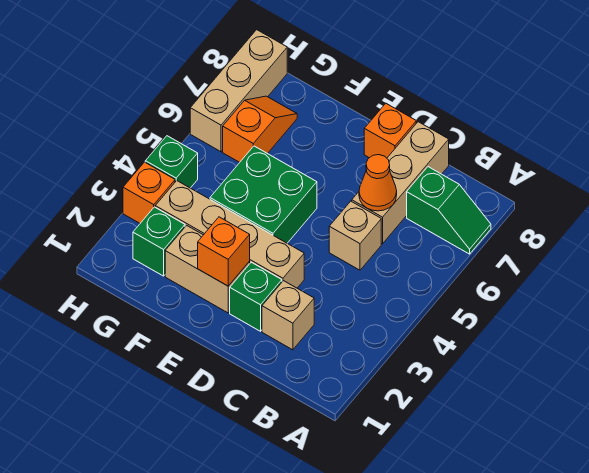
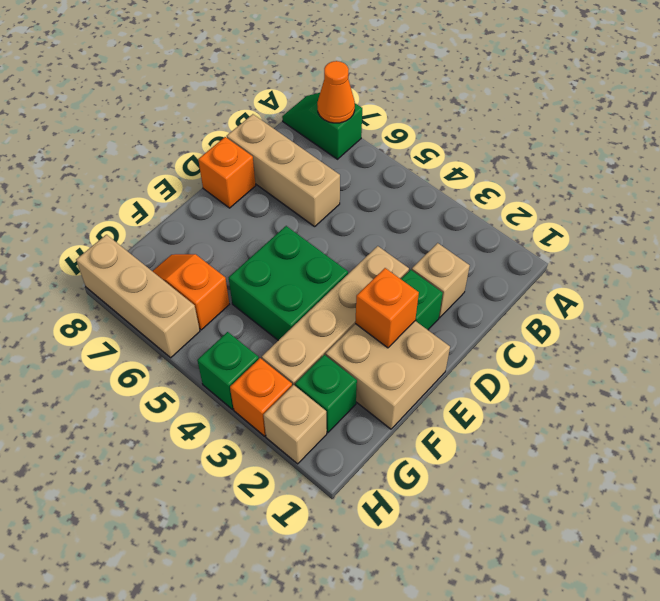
green slope A7:B7 level 1 top B -> green slope A7:A8 level 1 top 7
tan brick C5 level 1 -> tan brick H2 level 1
orange cone C6 level 2 -> orange cone A7 level 2
tan brick E2:F2 level 1 -> tan brick E1:F2 level 1

